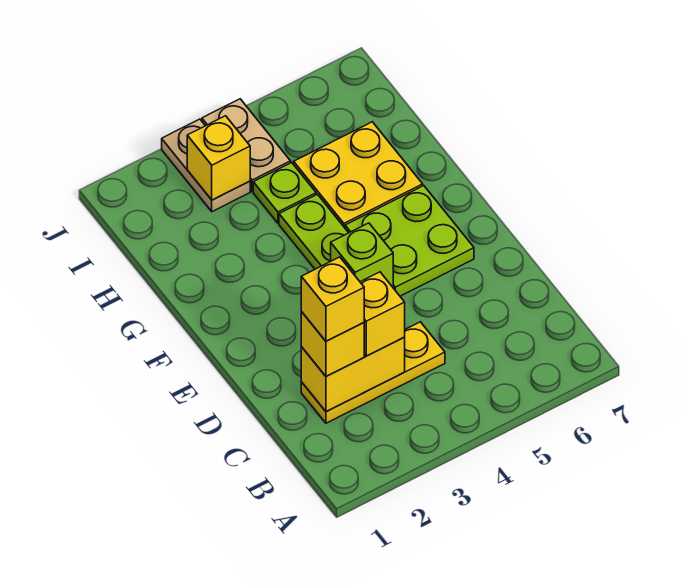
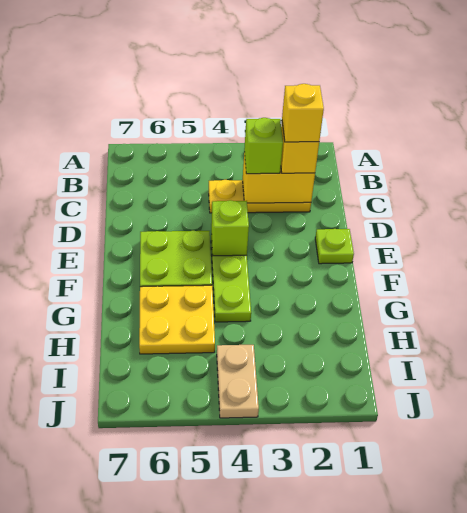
yellow brick C3 level 3 -> lime brick C3 level 3
lime plate H4 level 1 -> lime plate E1 level 1
tan plate I3:J3 level 1 -> none
yellow brick I3 level 2 -> none

